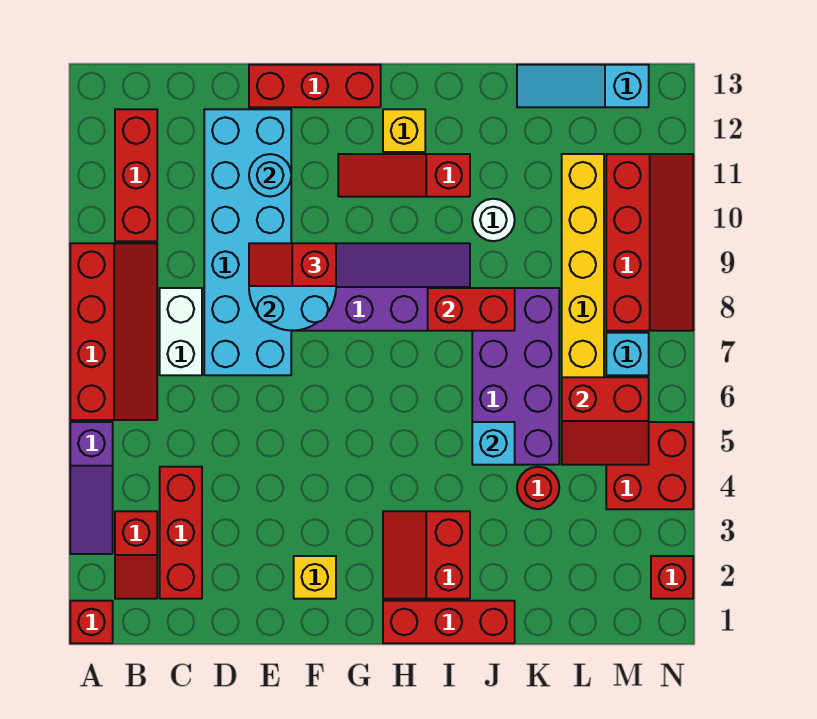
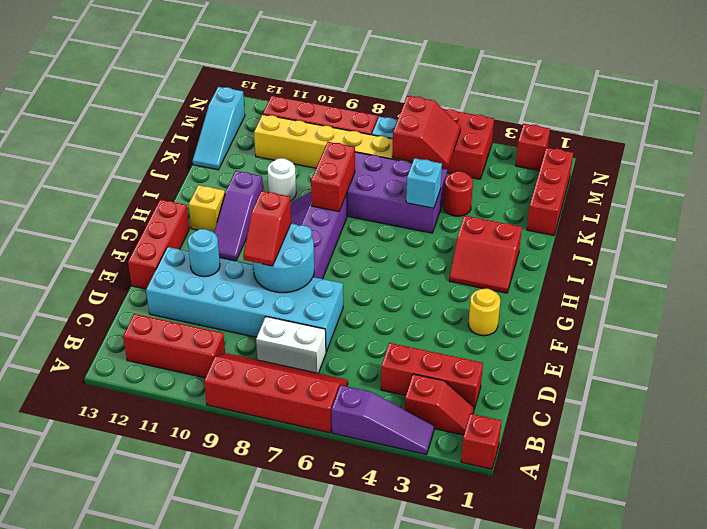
yellow brick F2 level 1 -> yellow round brick F2 level 1
red slope G11:I11 level 1 top I -> purple slope G11:I11 level 1 top I
red brick H1:J1 level 1 -> red brick K1:M1 level 1

